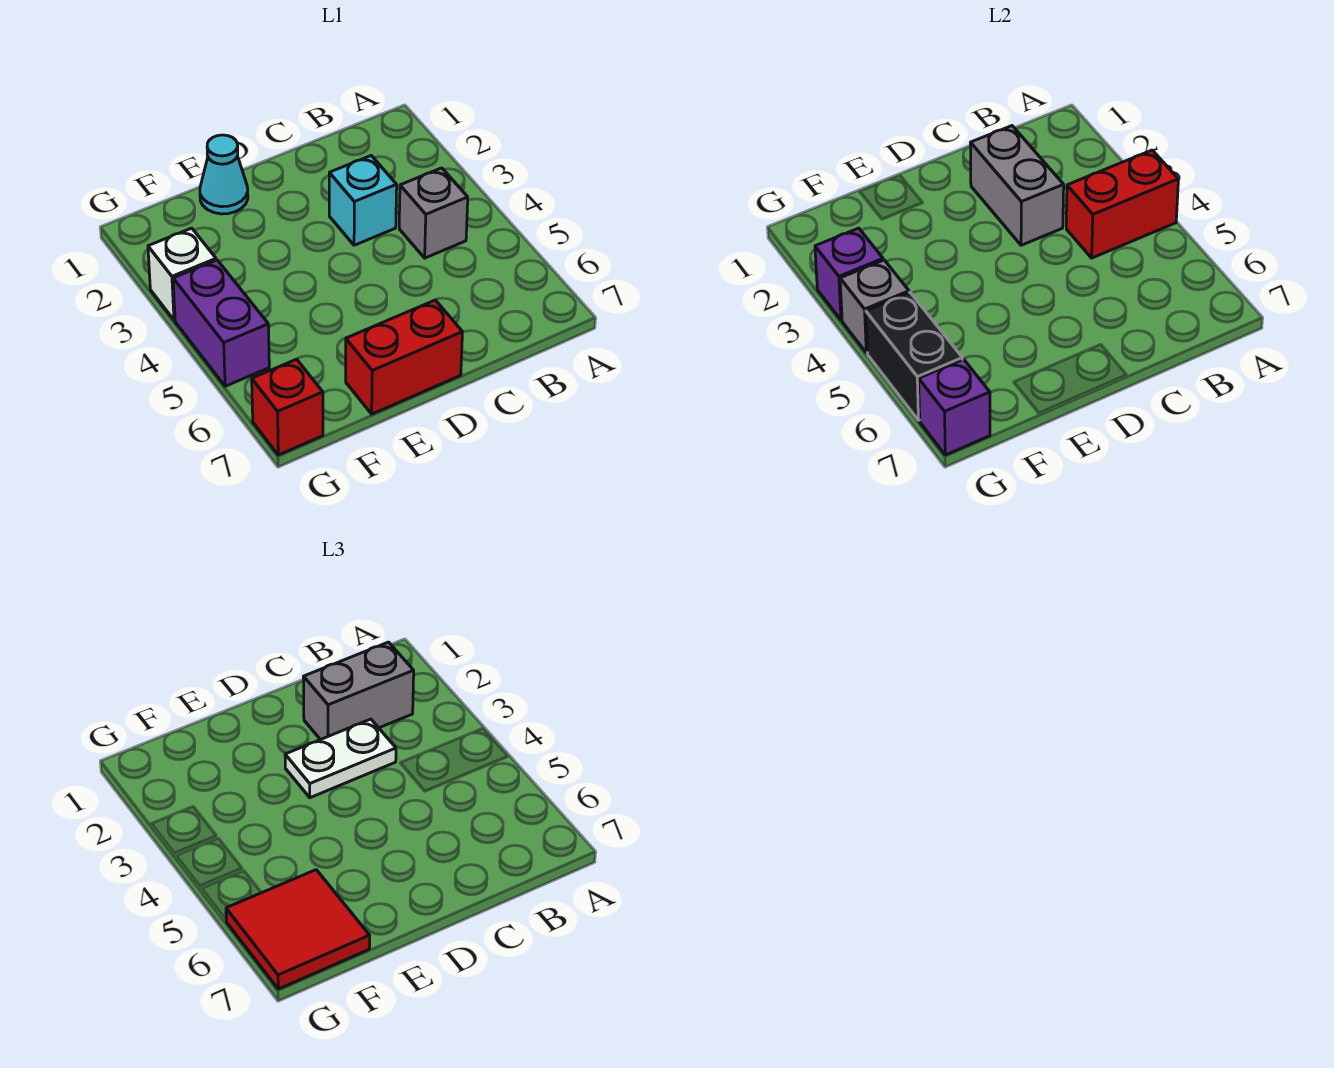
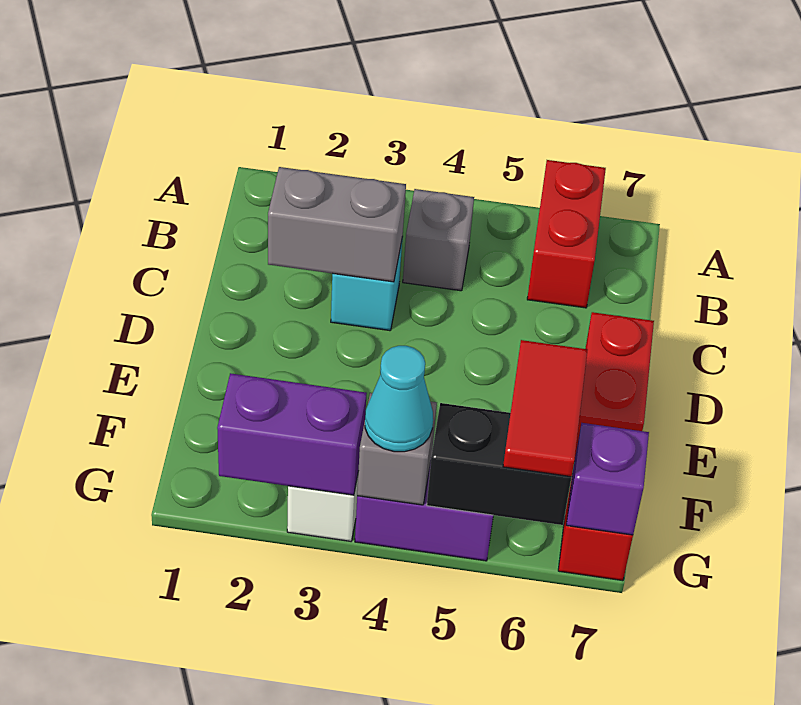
red brick A4:B4 level 2 -> red brick A6:B6 level 1
grey brick B2:C2 level 3 -> none
white plate C3:D3 level 3 -> none
cyan cone E1 level 1 -> cyan cone G4 level 3
red tile F6:G7 level 3 -> red tile F6:G6 level 3
purple brick G3 level 2 -> purple brick G2:G3 level 2

